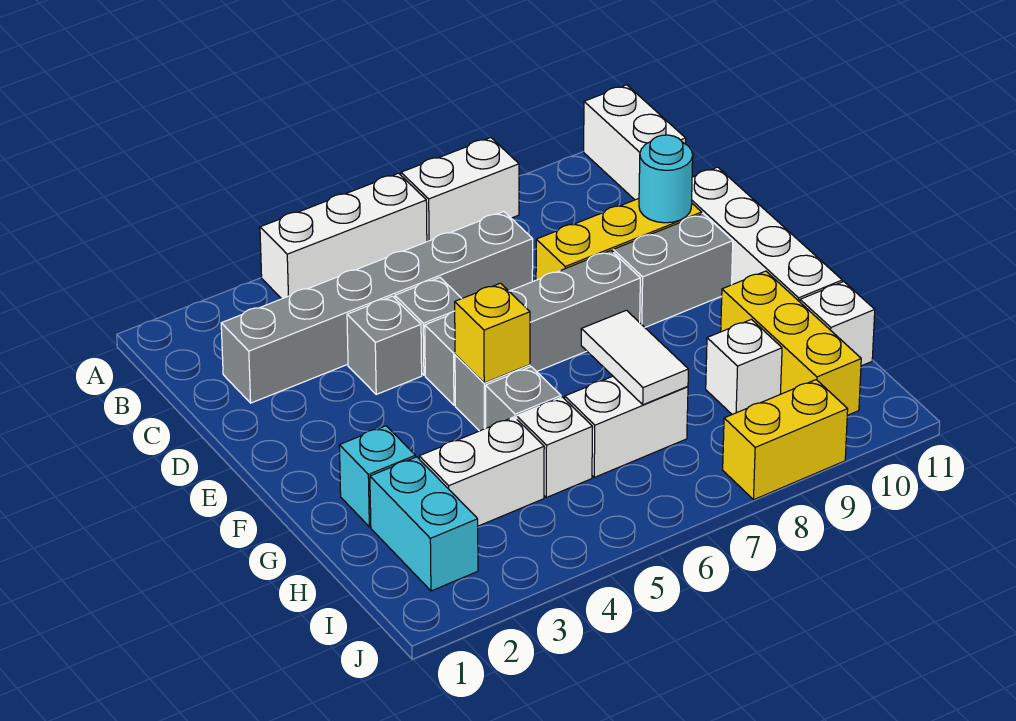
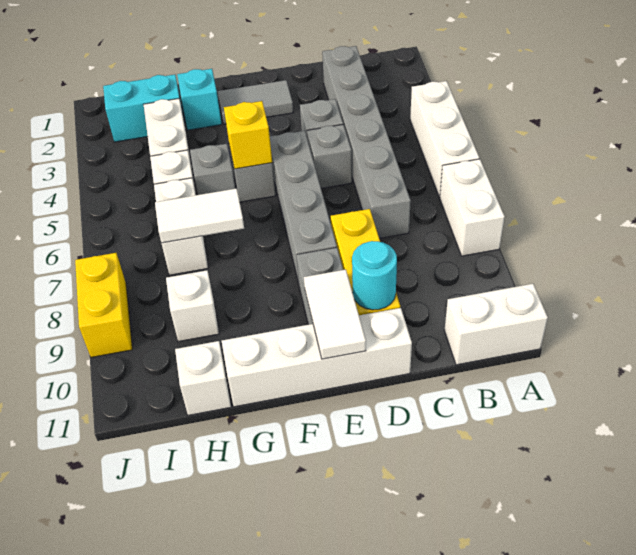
none -> grey tile E2:F2 level 1
none -> white tile E10:E11 level 2
yellow brick G10:I10 level 1 -> none

